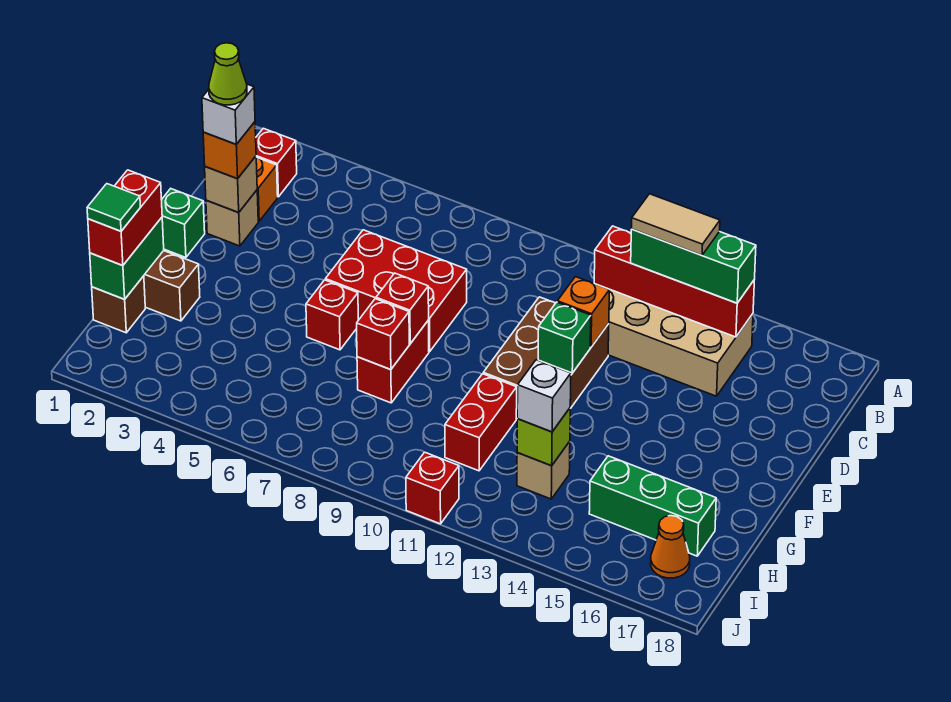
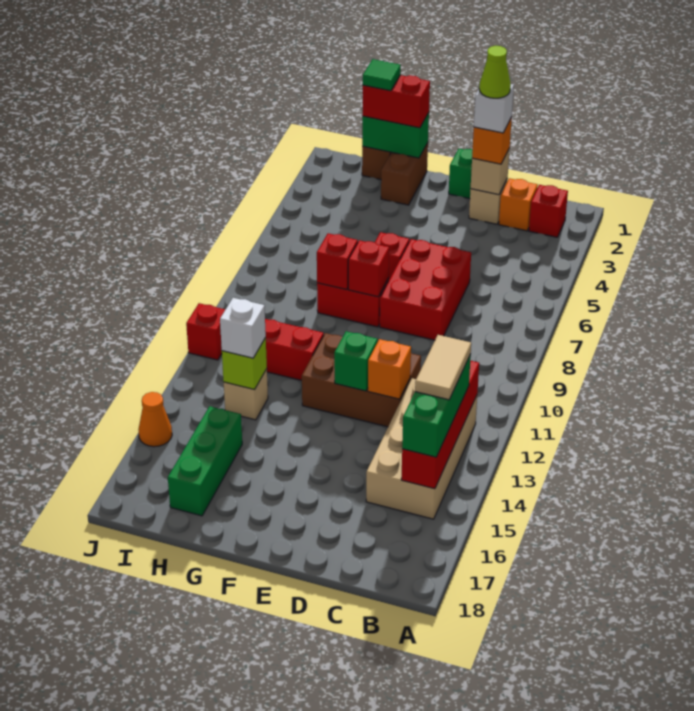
orange cone I17 level 1 -> orange cone J15 level 1

